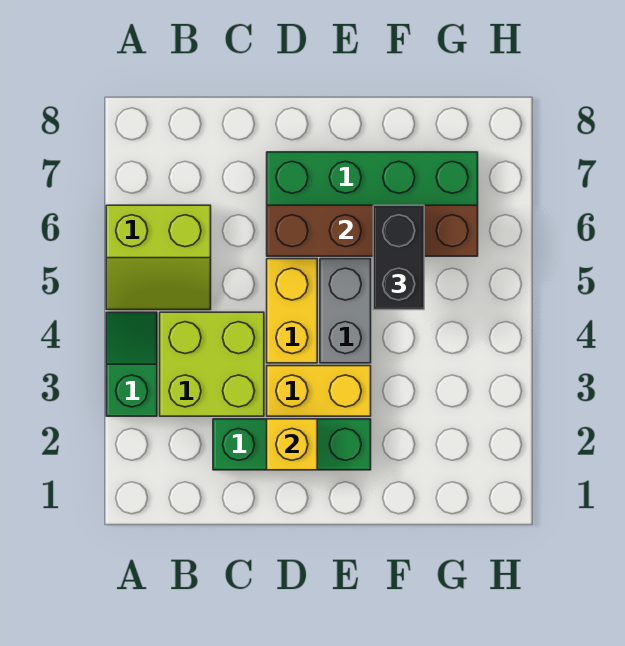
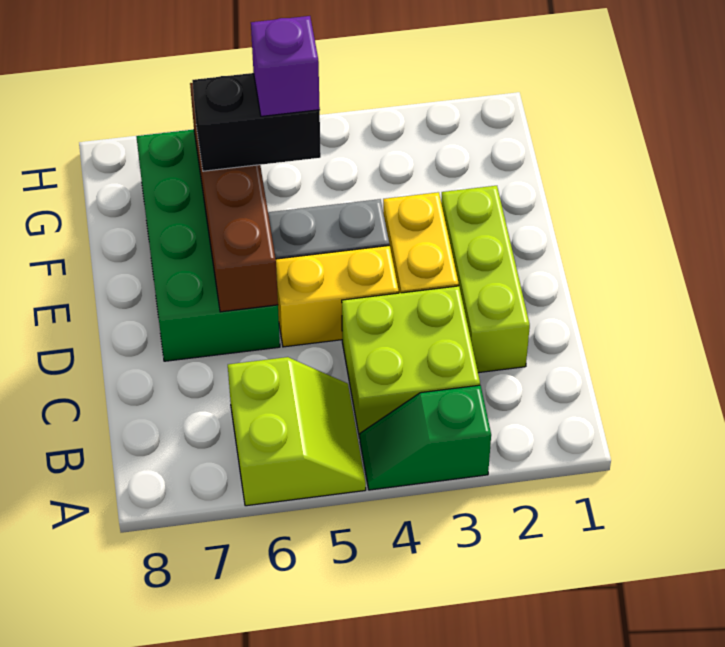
green brick C2:E2 level 1 -> lime brick C2:E2 level 1
yellow brick D2 level 2 -> none
none -> purple brick F5 level 4

